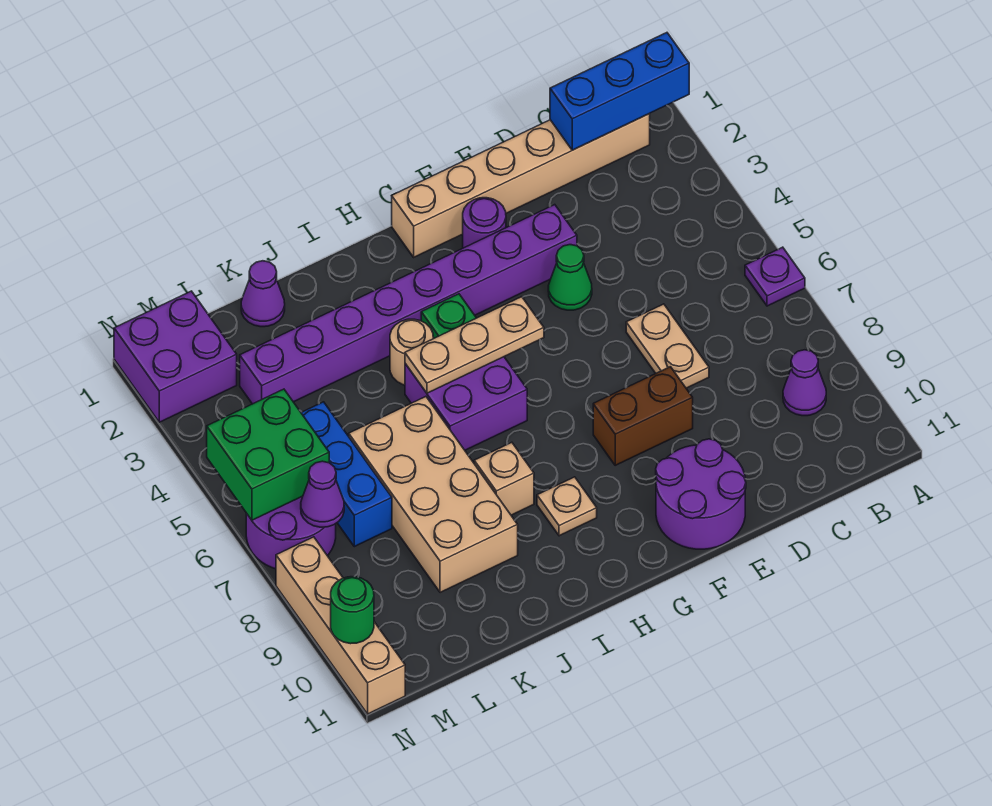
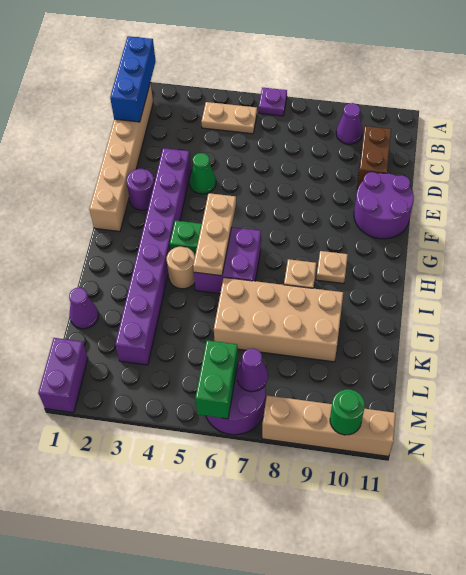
tan plate D6:D7 level 1 -> tan plate B4:B5 level 1
brown brick E8:F8 level 1 -> brown brick C10:D10 level 1
blue brick L5:L7 level 1 -> none
purple brick M1:N2 level 1 -> purple brick M1:N1 level 1
green brick M5:N6 level 2 -> green brick M6:N6 level 2

